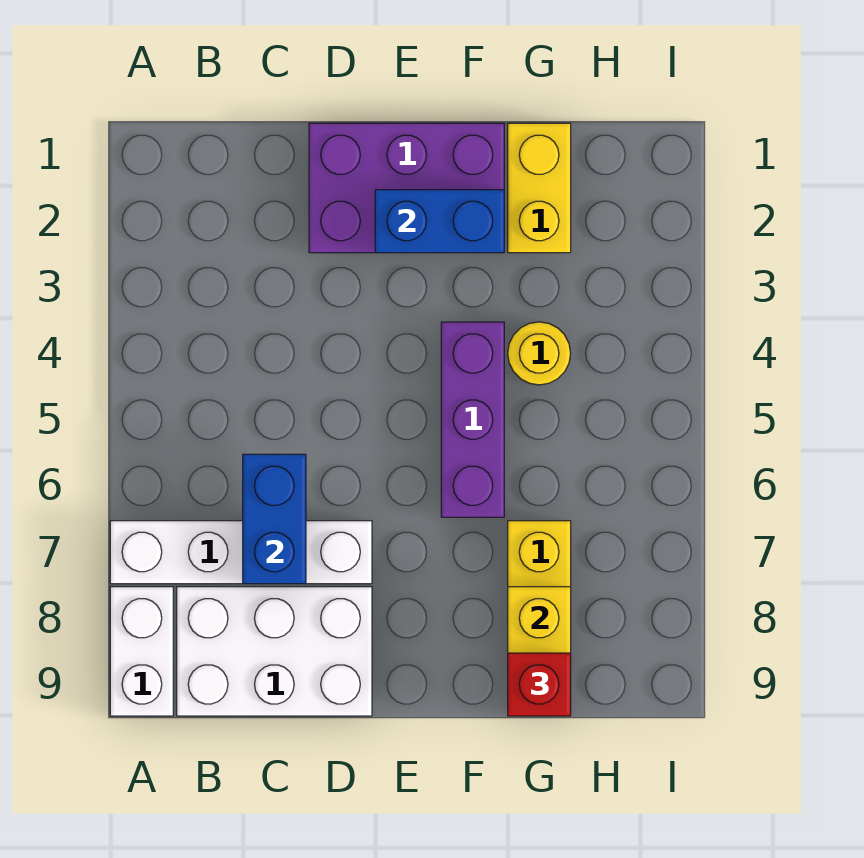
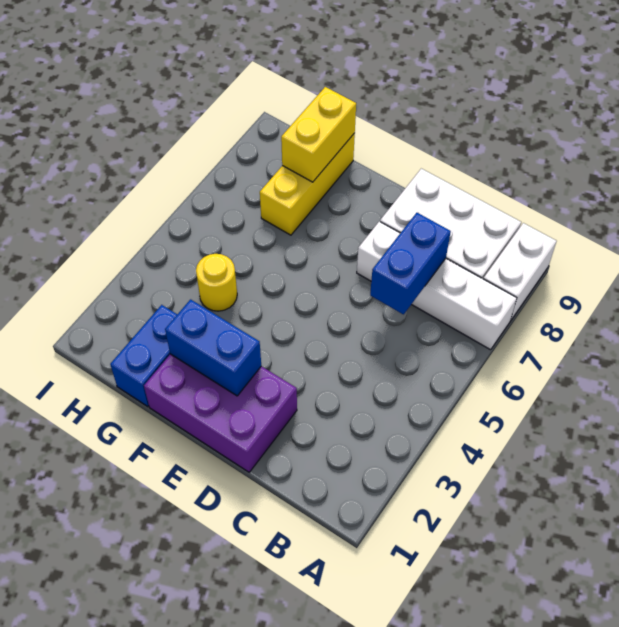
purple brick F4:F6 level 1 -> none
yellow brick G1:G2 level 1 -> blue brick G1:G2 level 1
red brick G9 level 3 -> none

